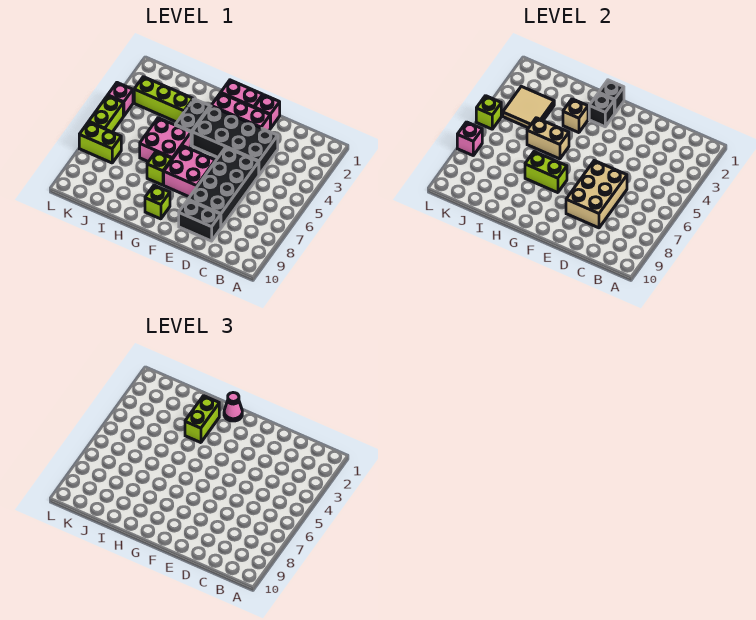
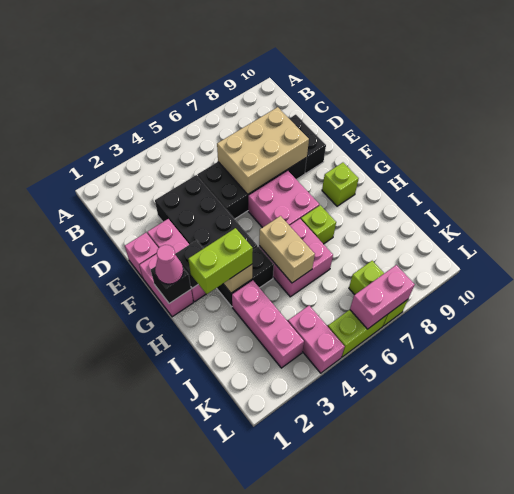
lime brick G7:H7 level 2 -> none
lime brick I3:K3 level 1 -> pink brick I3:K3 level 1
tan tile J3:K4 level 2 -> none
pink brick L4 level 1 -> pink brick K4:L4 level 1
lime brick L5 level 2 -> none
pink brick L7 level 2 -> pink brick L6:L7 level 2

